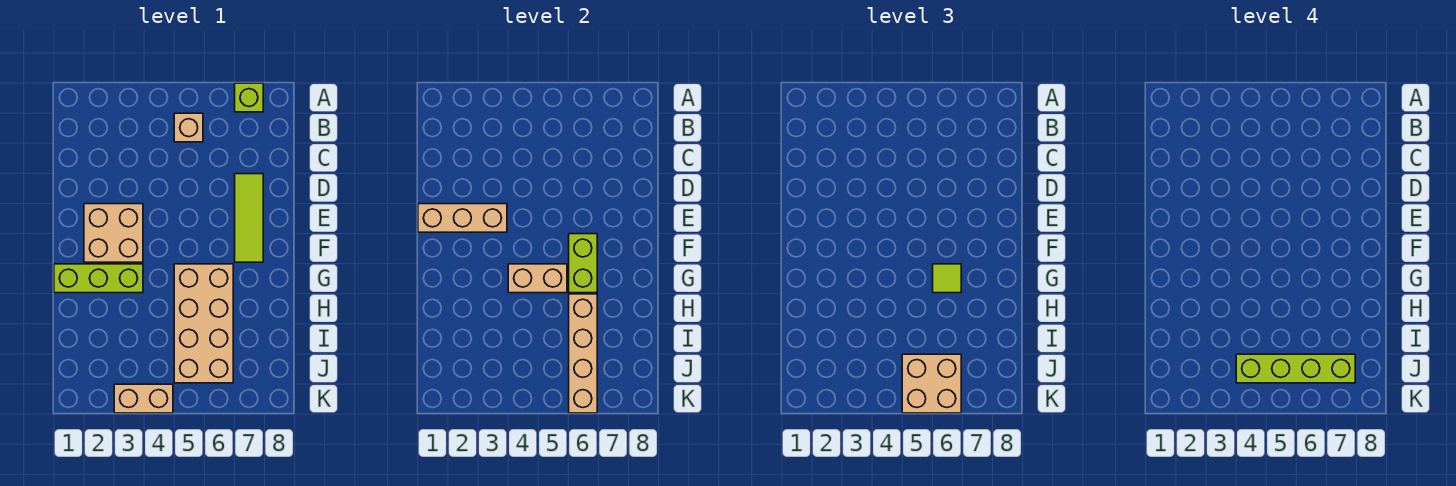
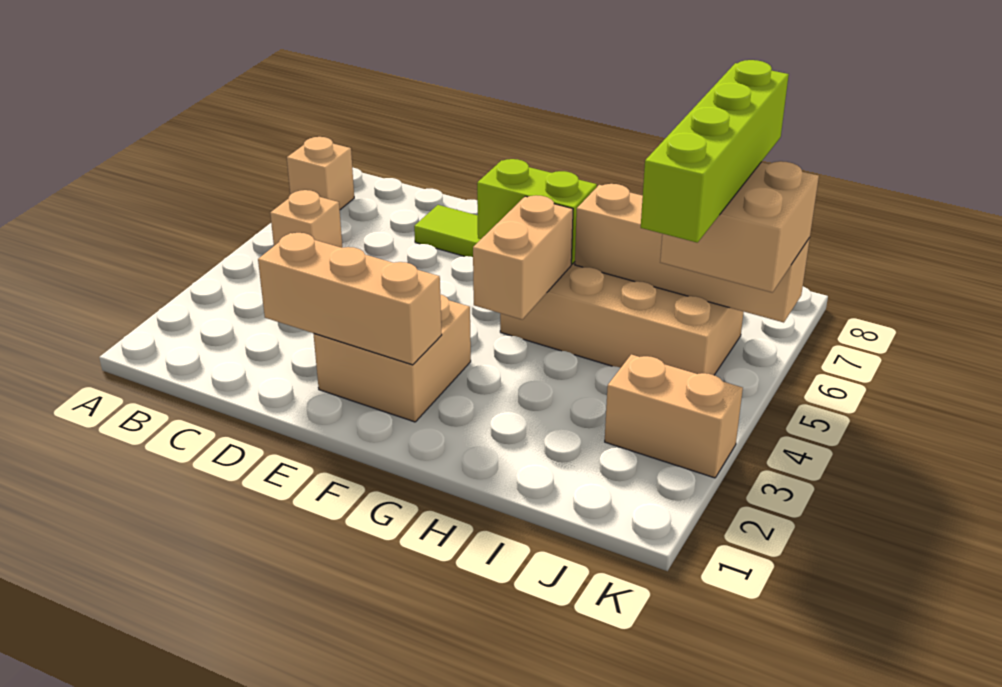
lime brick A7 level 1 -> tan brick A7 level 1
tan brick E1:E3 level 2 -> tan brick D2:F2 level 2
lime brick G1:G3 level 1 -> none
lime tile G6 level 3 -> none
tan brick K3:K4 level 1 -> tan brick J3:K3 level 1

